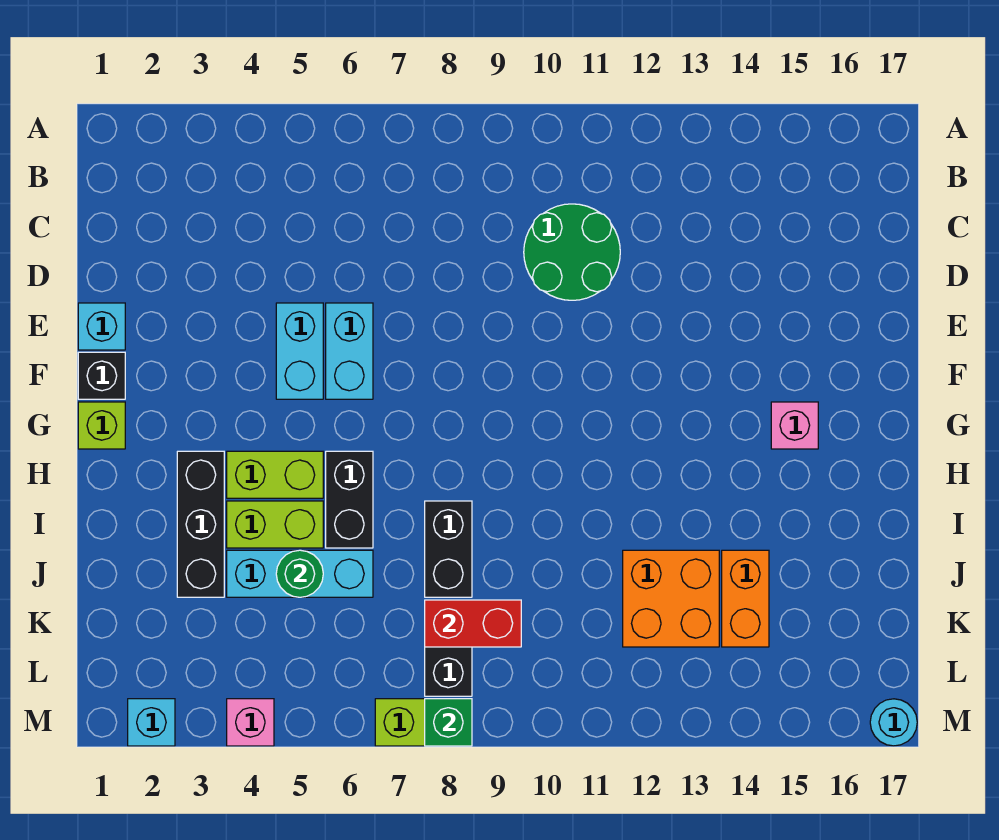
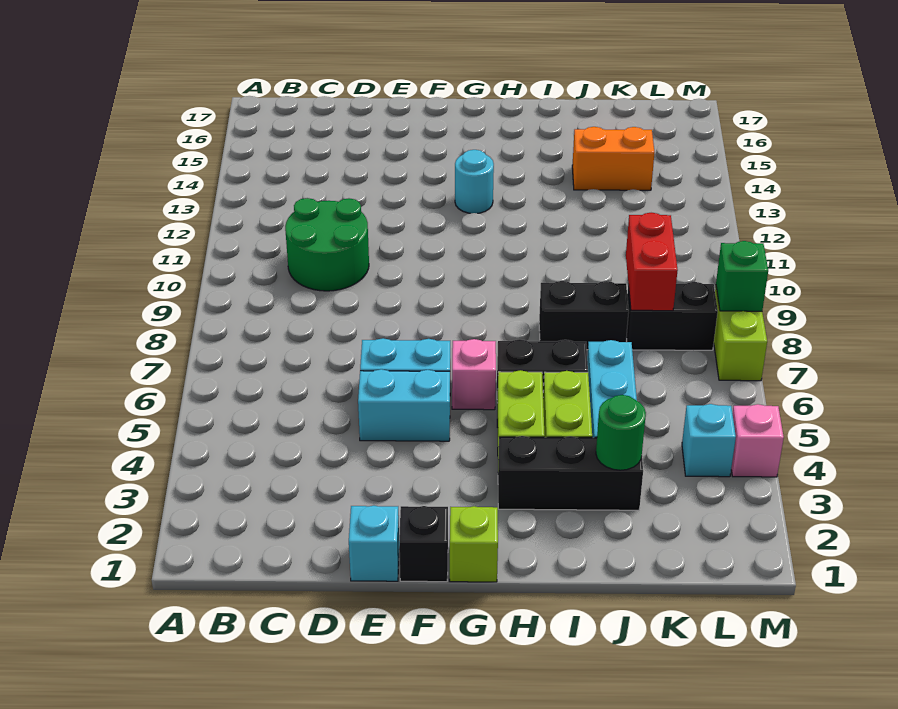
pink brick G15 level 1 -> pink brick G6 level 1
green round brick J5 level 2 -> green round brick J3 level 2
orange brick J12:K13 level 1 -> none
cyan brick M2 level 1 -> cyan brick L4 level 1
cyan round brick M17 level 1 -> cyan round brick G13 level 1

